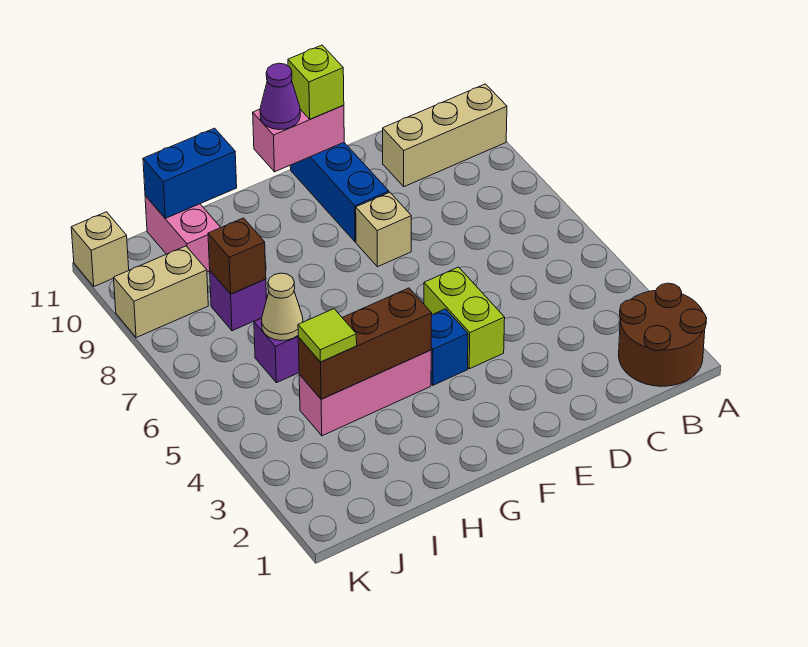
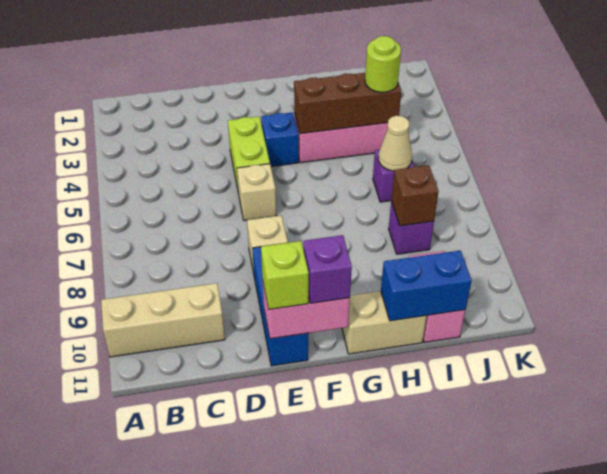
brown round brick A1:B2 level 1 -> none
purple cone F11 level 3 -> purple brick F11 level 3
lime tile I4 level 3 -> lime round brick I4 level 3
tan brick J9:K9 level 1 -> tan brick G11:H11 level 1
tan brick K11 level 1 -> tan brick E6 level 1

